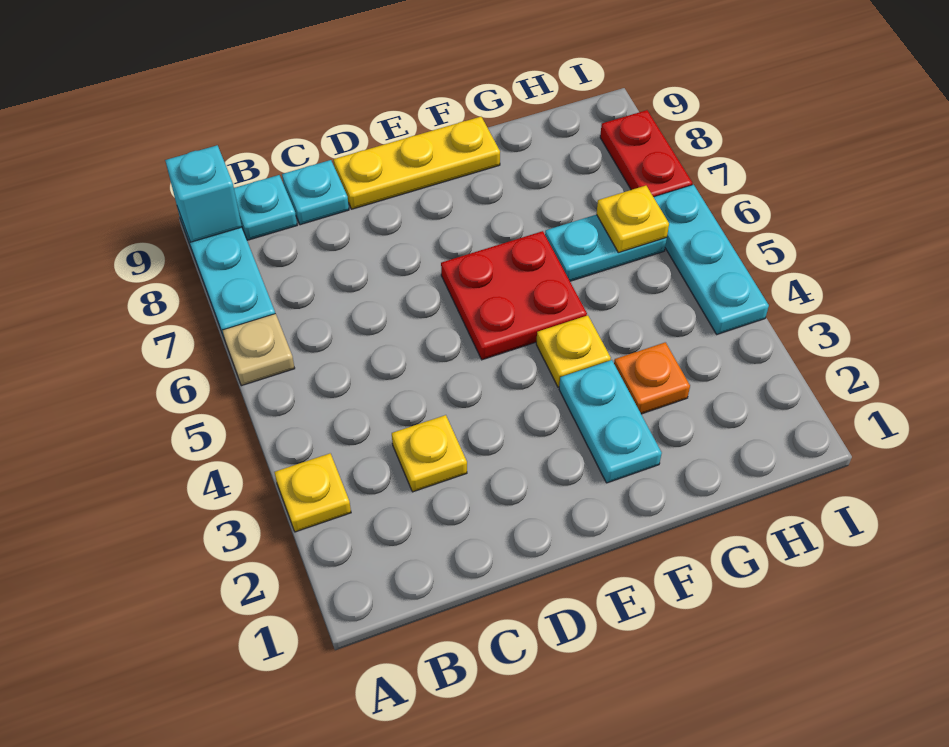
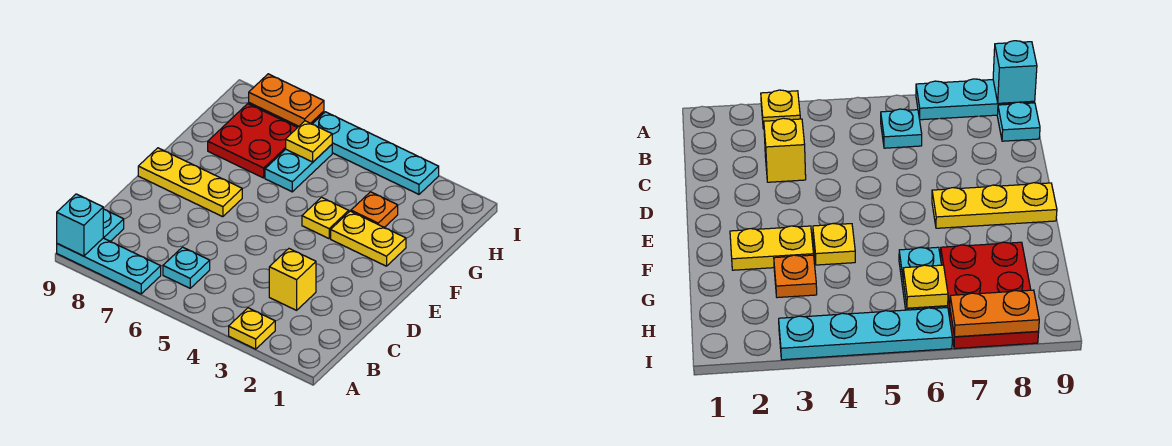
tan plate A6 level 1 -> none
yellow plate C3 level 1 -> yellow brick C3 level 1
cyan plate C9 level 1 -> cyan plate B6 level 1
yellow plate D9:F9 level 1 -> yellow plate E7:E9 level 1
red plate E5:F6 level 1 -> red plate G7:H8 level 1
cyan plate F2:F3 level 1 -> yellow plate F2:F3 level 1
cyan plate I4:I6 level 1 -> cyan plate I3:I6 level 1
none -> orange plate I7:I8 level 2

